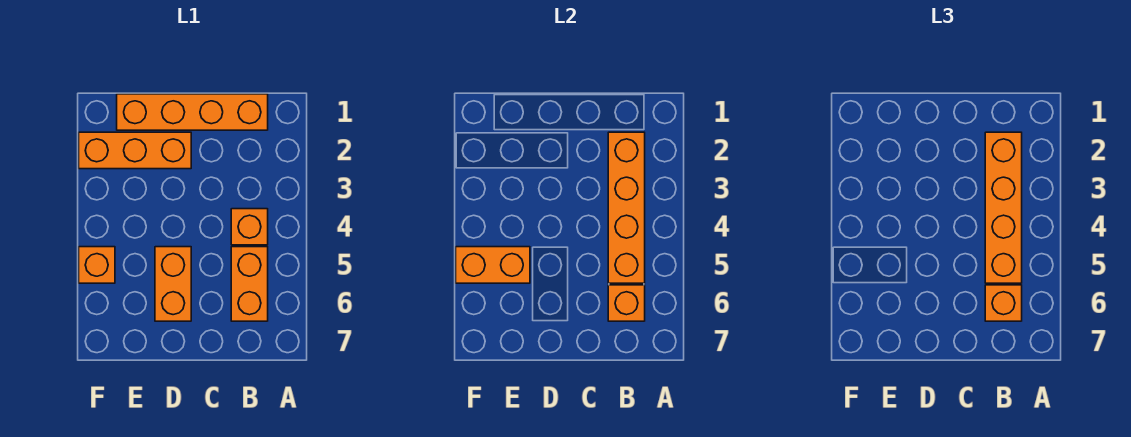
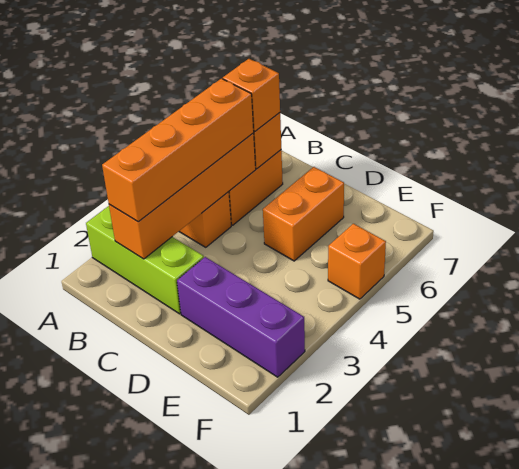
none -> lime brick A2:C2 level 1
orange brick B1:E1 level 1 -> none
orange brick D2:F2 level 1 -> purple brick D2:F2 level 1
orange brick E5:F5 level 2 -> none

